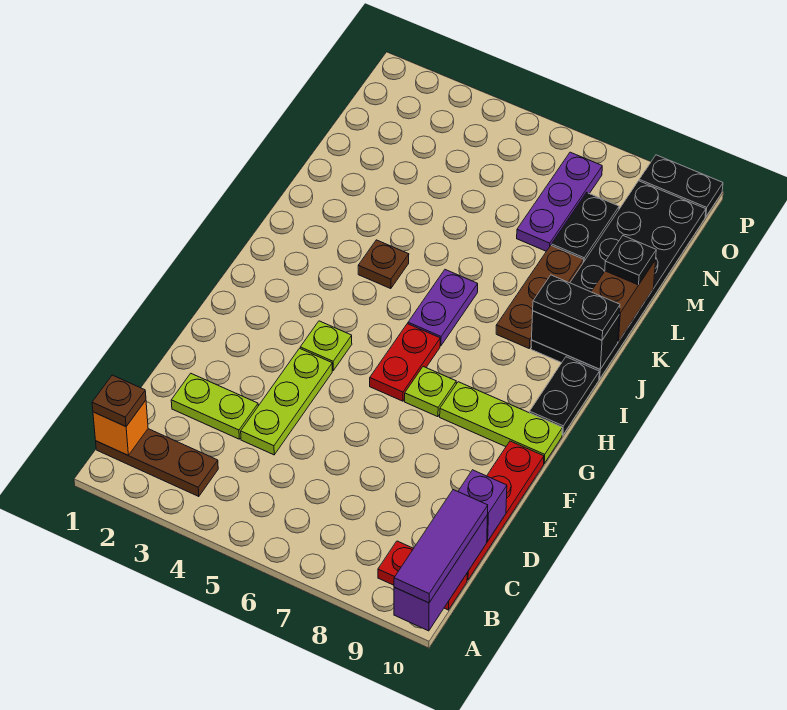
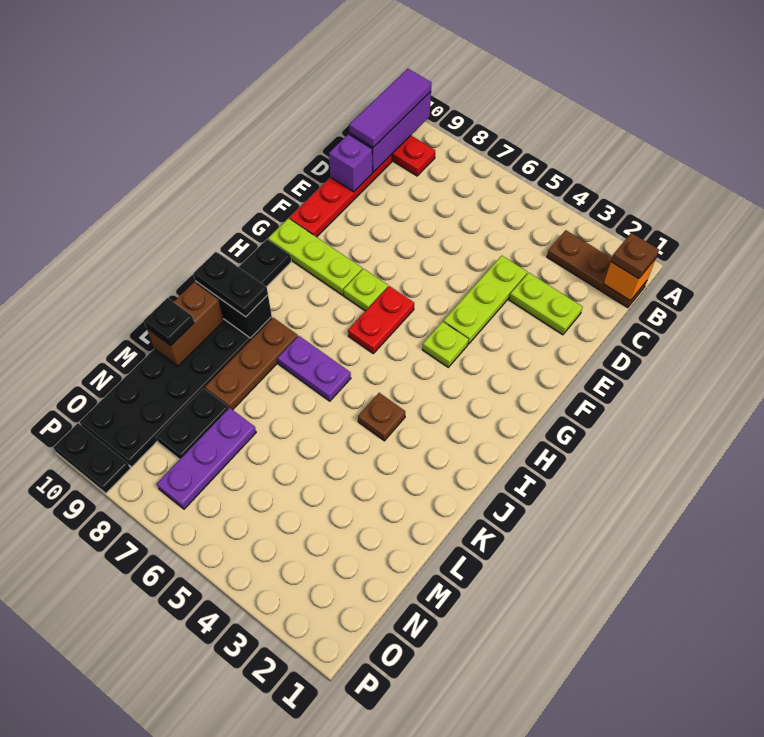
purple plate I6:J6 level 1 -> purple plate J6:J7 level 1

